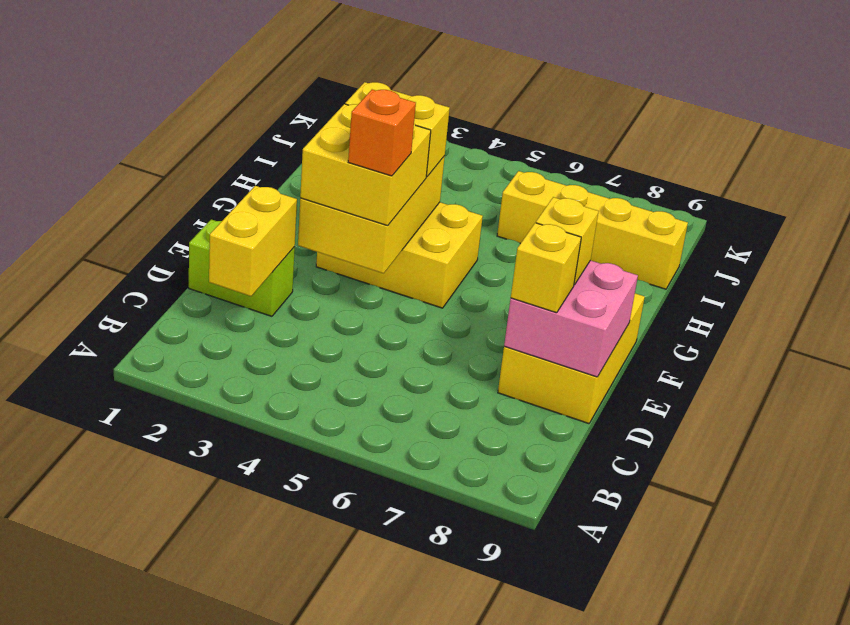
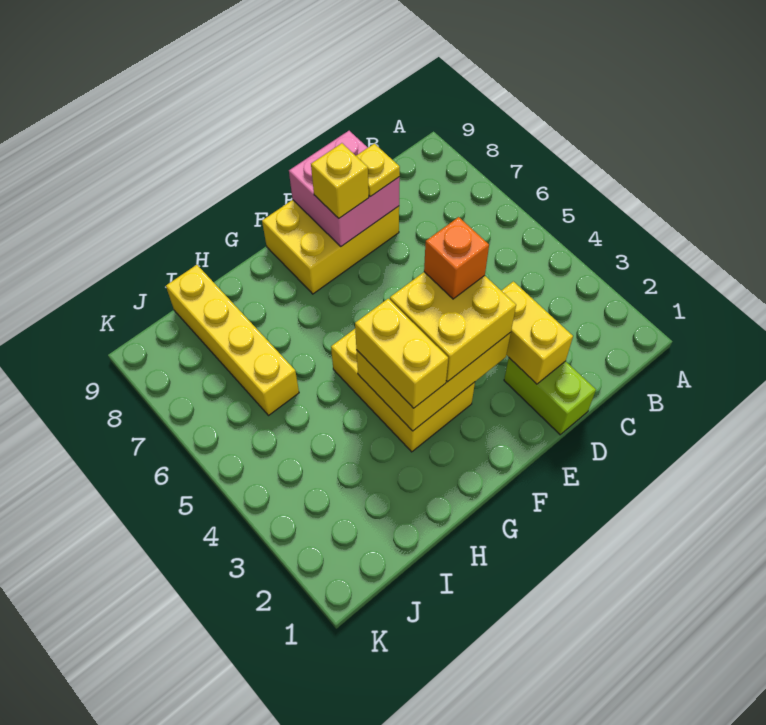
yellow brick C2:D2 level 2 -> yellow brick D2:D3 level 2
yellow brick D8 level 3 -> yellow plate D8 level 3

